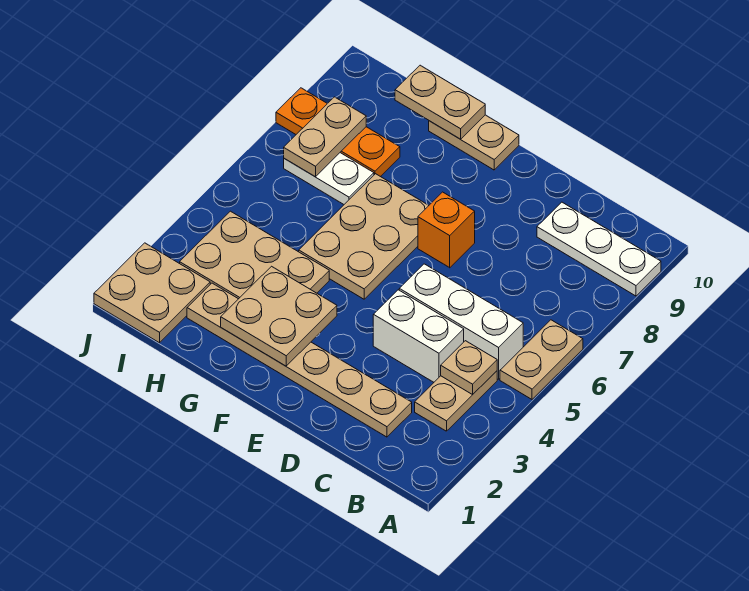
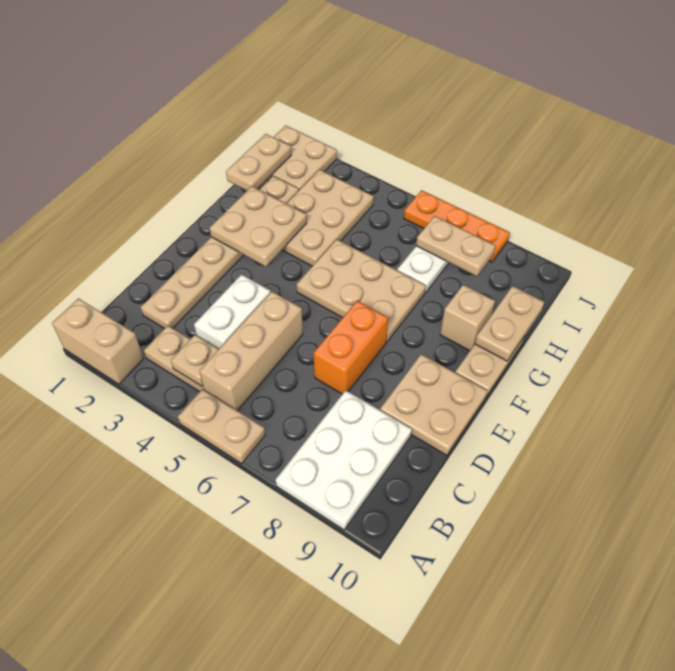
none -> tan brick A1:A2 level 1
white plate A9:C9 level 1 -> white plate A8:C9 level 1
white brick B5:D5 level 1 -> tan brick B5:D5 level 1
none -> tan plate D9:E10 level 1
orange brick E7 level 1 -> orange brick D7:E7 level 1
none -> tan brick G9 level 1
none -> tan plate H1:I1 level 2
orange plate H8:J8 level 1 -> orange plate J6:J8 level 1

